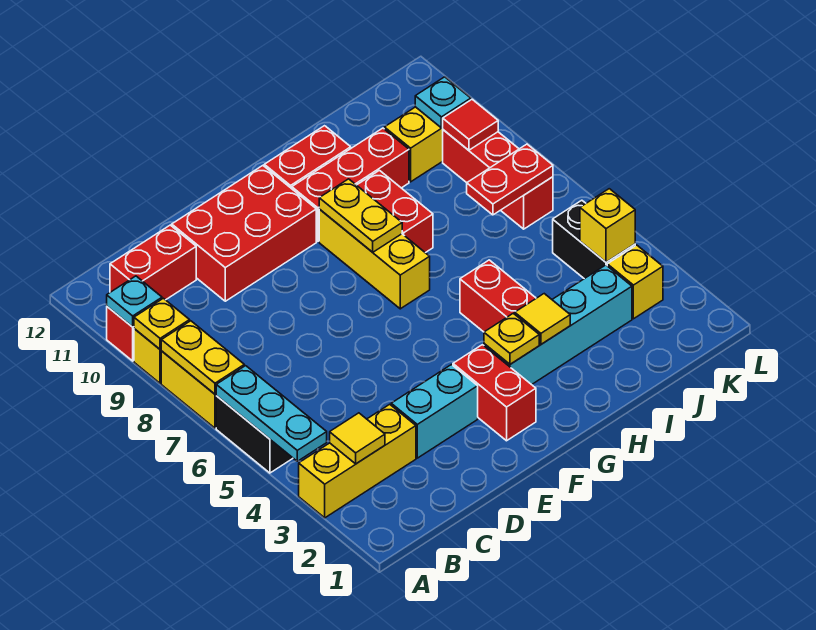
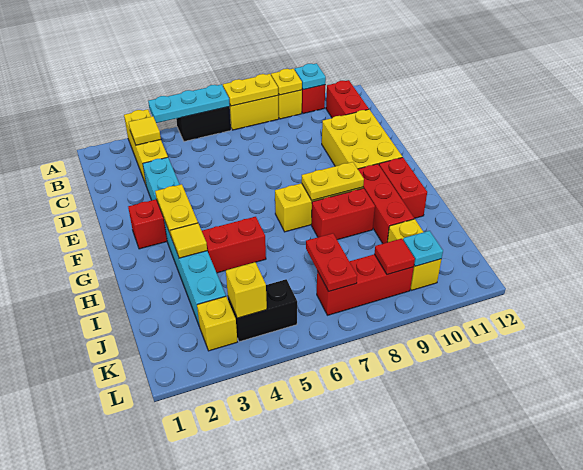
red brick D10:F11 level 1 -> yellow brick D10:F11 level 1
yellow plate G3 level 2 -> yellow plate F3:G3 level 2

